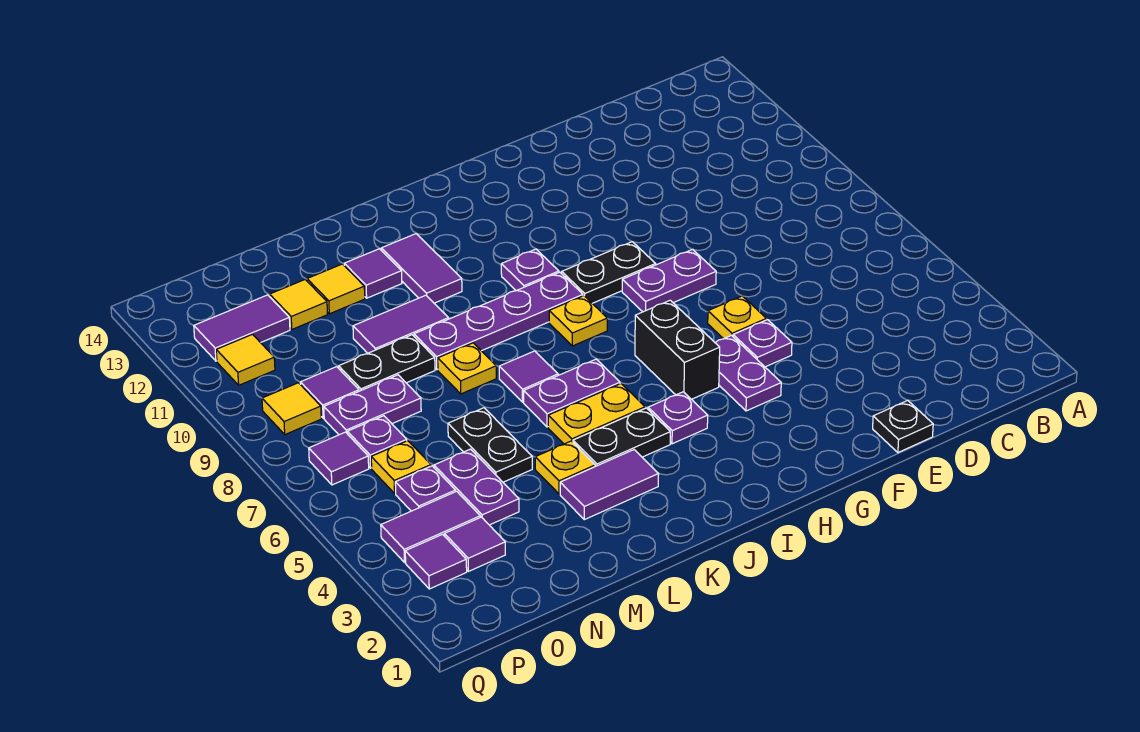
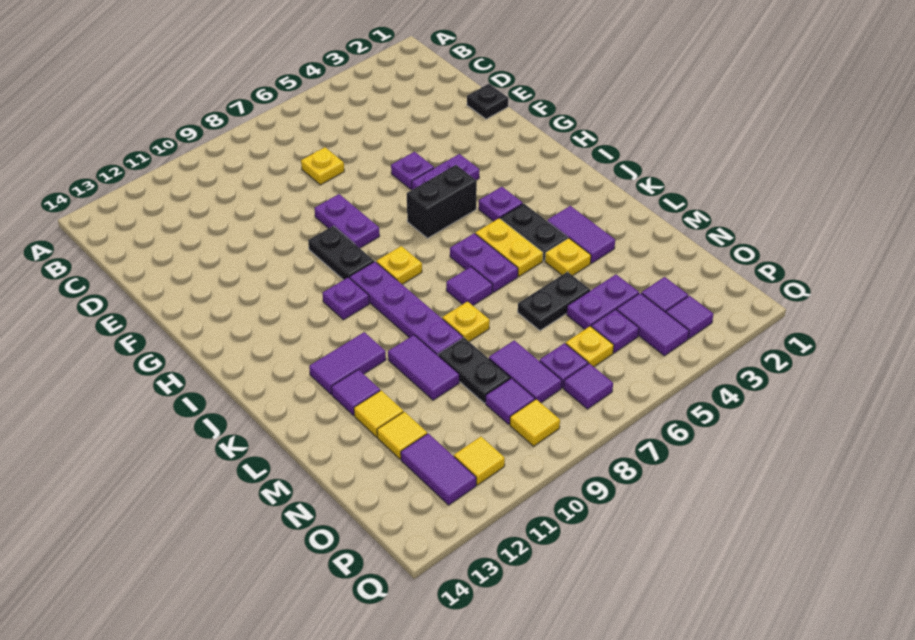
yellow plate F6 level 1 -> yellow plate D7 level 1
purple plate N8:O8 level 1 -> purple tile N8:O8 level 1

